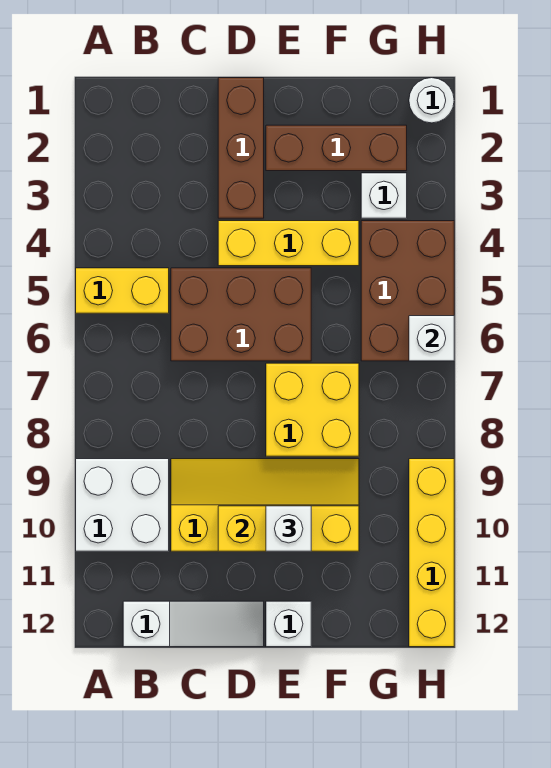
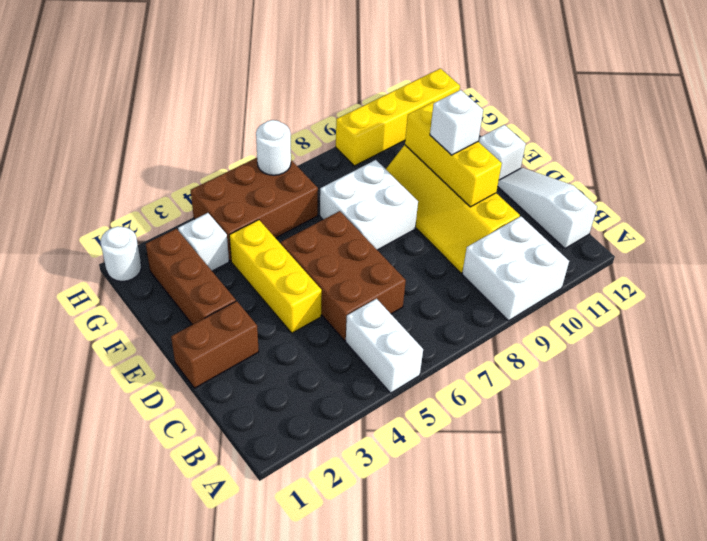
yellow brick A5:B5 level 1 -> white brick A5:B5 level 1
brown brick D1:D3 level 1 -> brown brick D1:D2 level 1
yellow brick E7:F8 level 1 -> white brick E7:F8 level 1
white brick H6 level 2 -> white round brick H6 level 2

